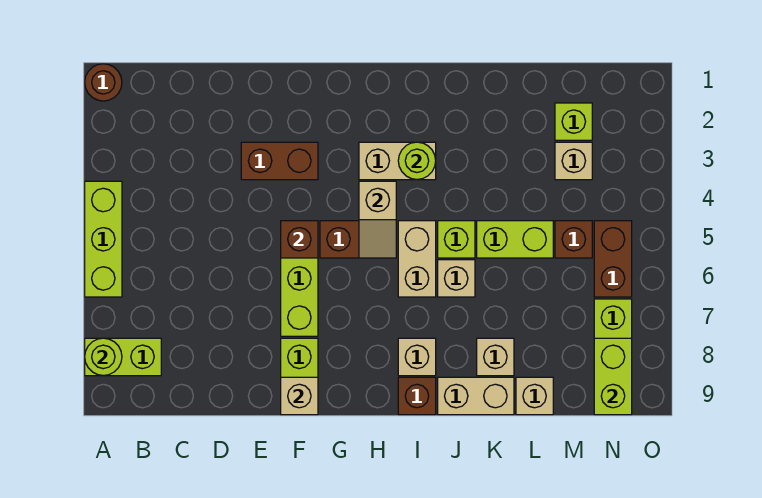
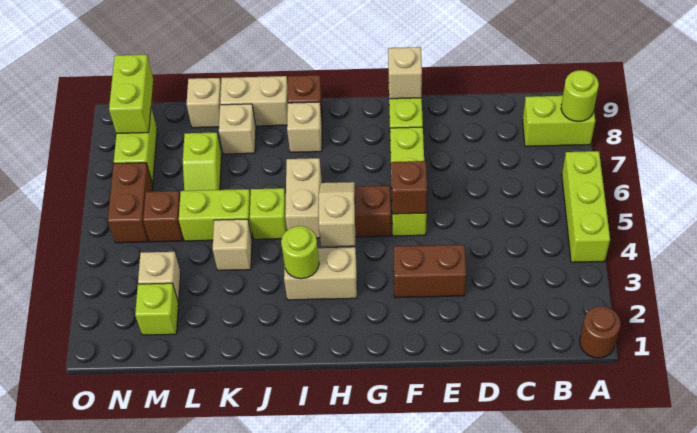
tan brick J6 level 1 -> tan brick K4 level 1
none -> lime slope L6:L7 level 1 top 7

